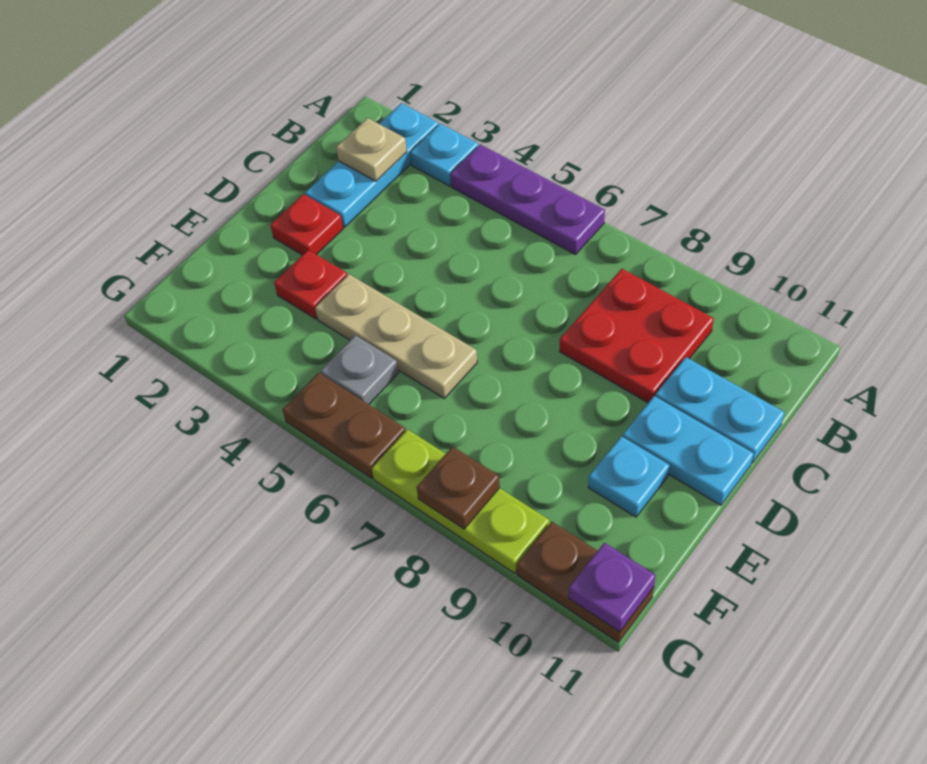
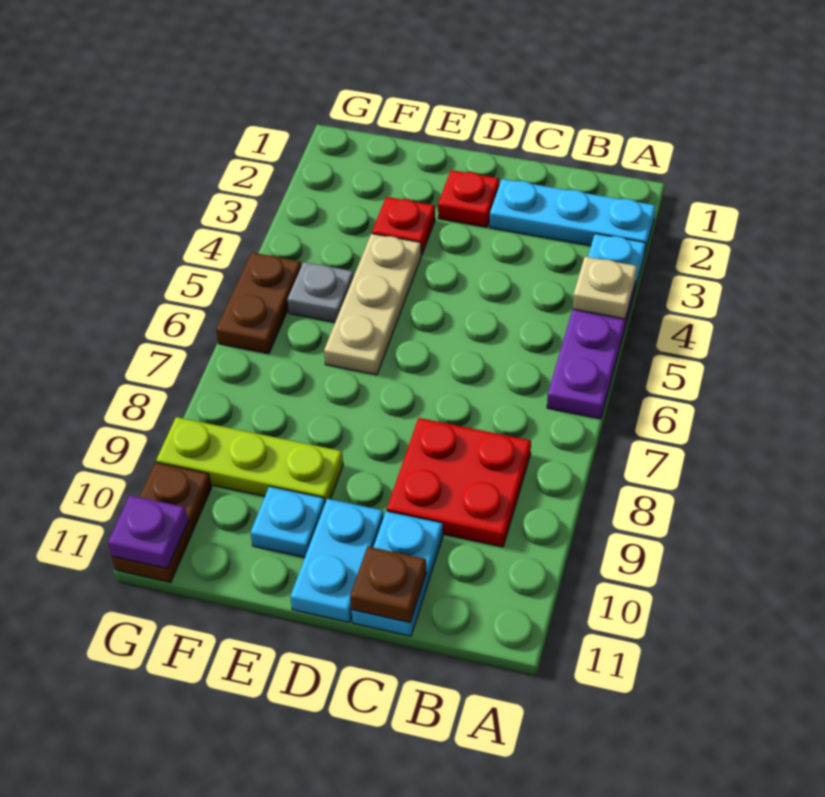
tan plate B2 level 2 -> tan plate A4 level 2
lime plate G7:G9 level 1 -> lime plate E9:G9 level 1
brown plate G8 level 2 -> brown plate C11 level 2

